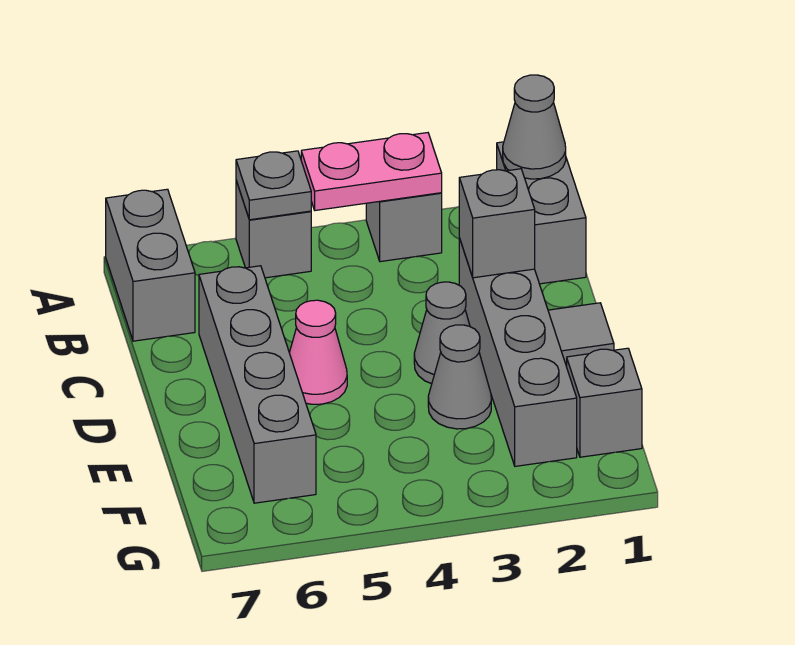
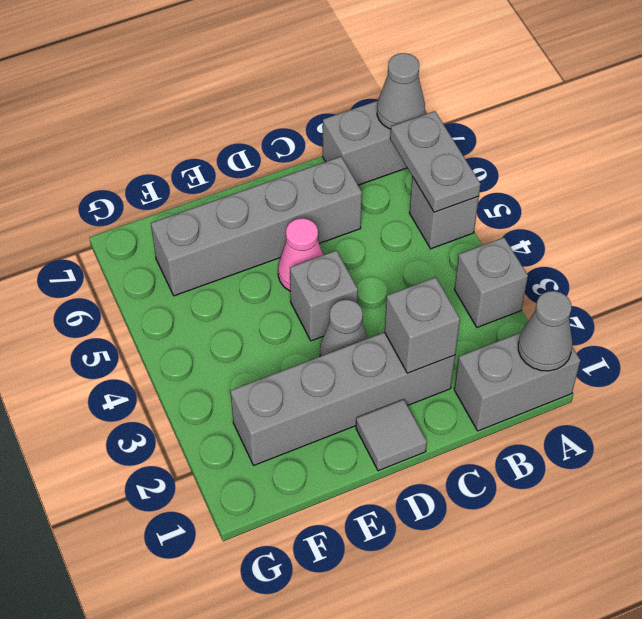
pink plate A3:A4 level 2 -> none
grey plate A5 level 2 -> grey plate A5:A6 level 2
grey cone E3 level 1 -> grey cone A7 level 2
grey brick F1 level 1 -> grey brick D4 level 1

